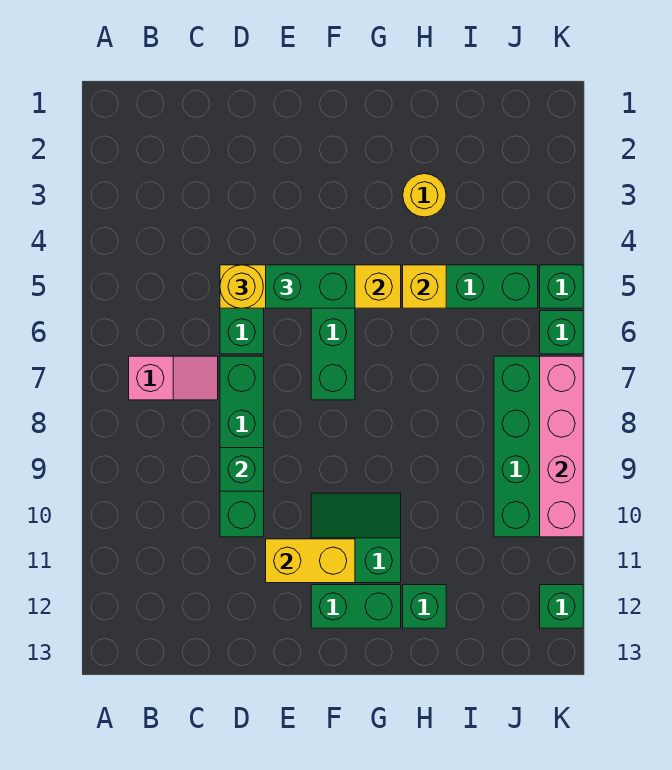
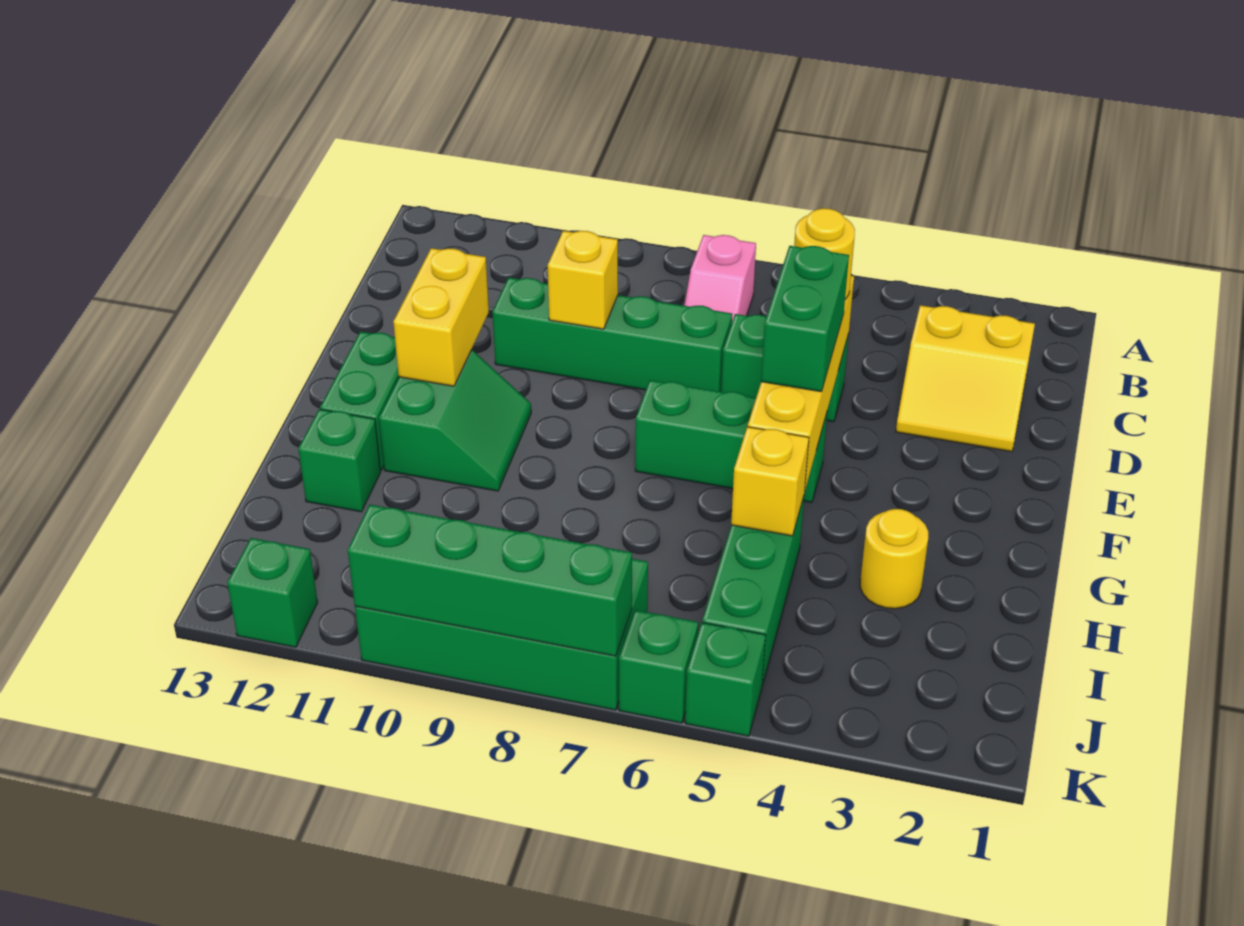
none -> yellow slope C2:D3 level 1 top C
green brick D9 level 2 -> yellow brick D9 level 2
pink brick K7:K10 level 2 -> green brick K7:K10 level 2

